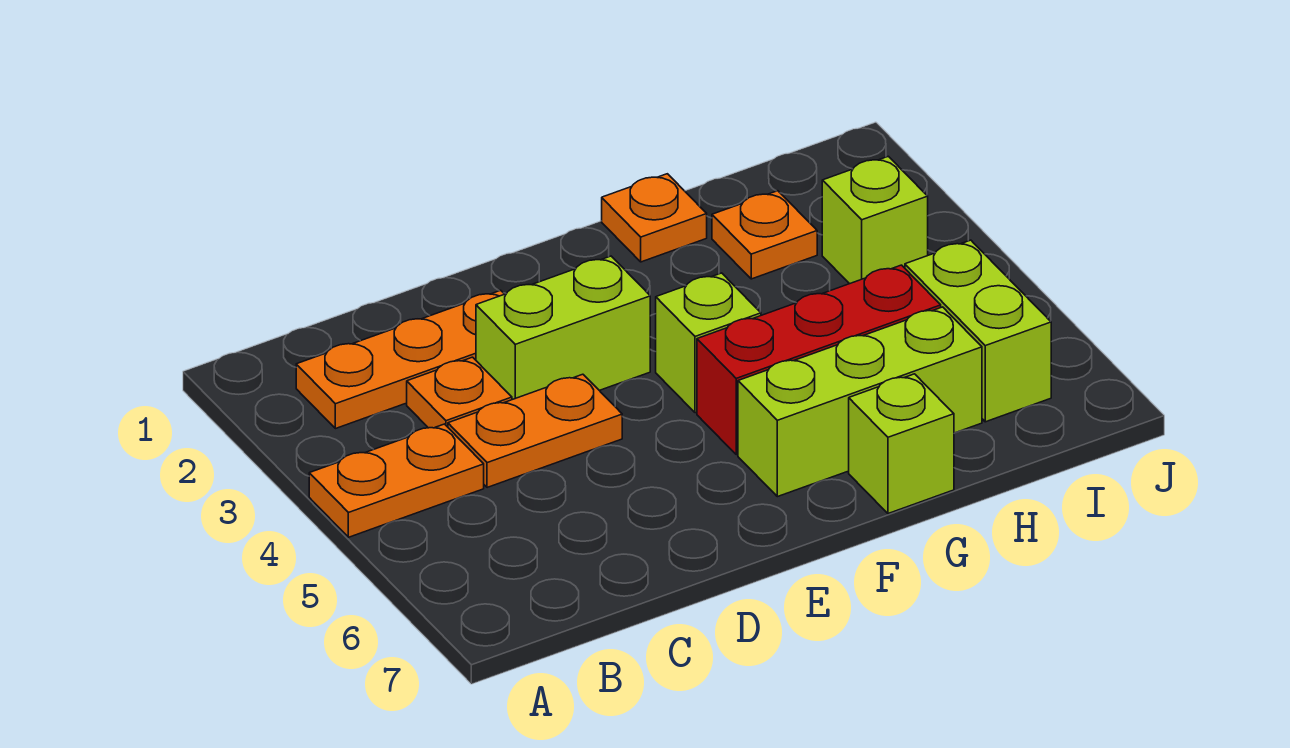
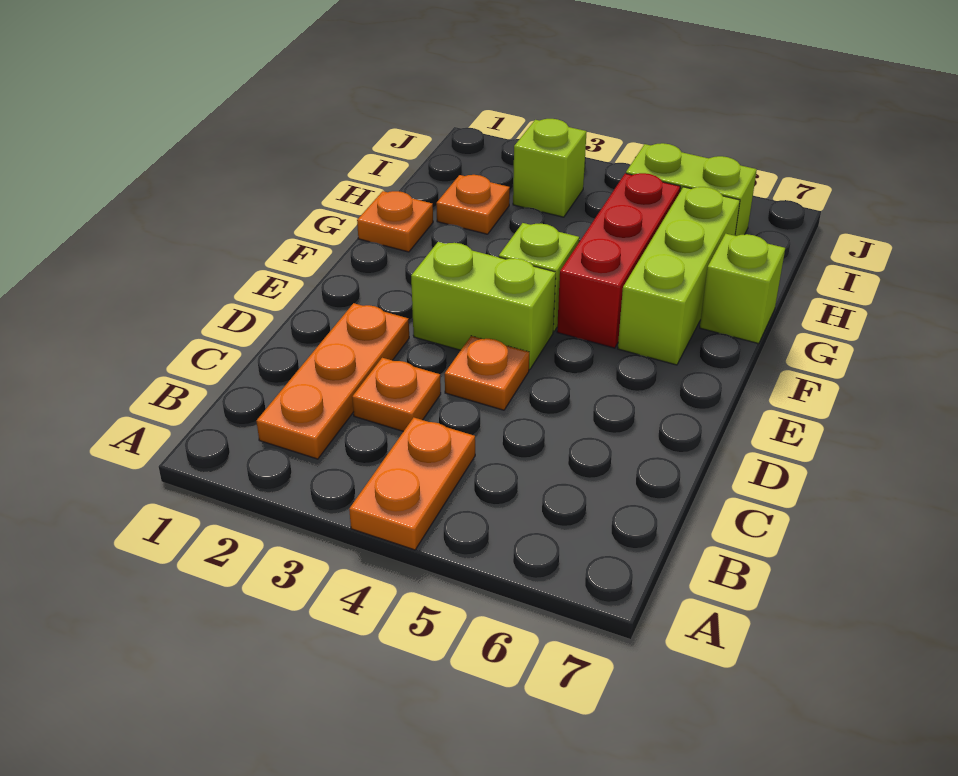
orange plate C4:D4 level 1 -> orange plate D4 level 1
lime brick D3:E3 level 1 -> lime brick E3:E4 level 1

